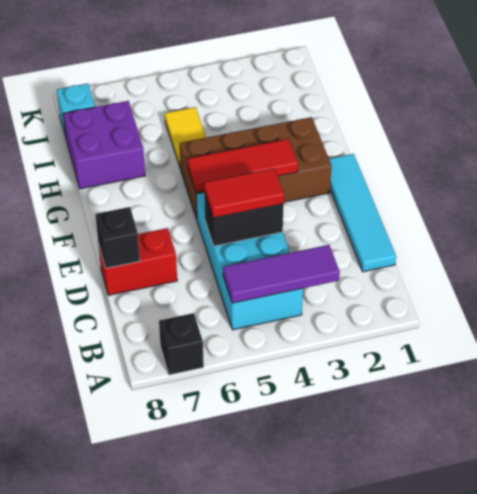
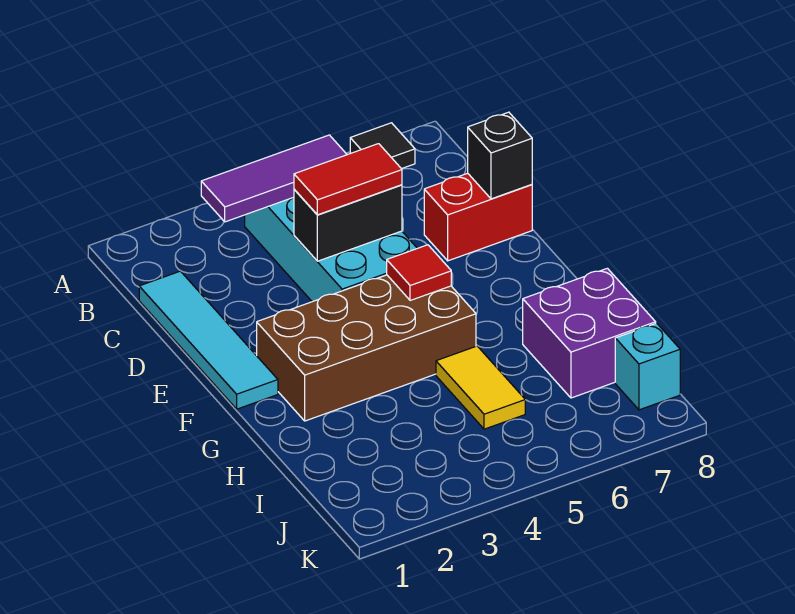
black brick A7 level 1 -> black tile A7 level 1
red tile F3:F5 level 2 -> red tile F5 level 2

